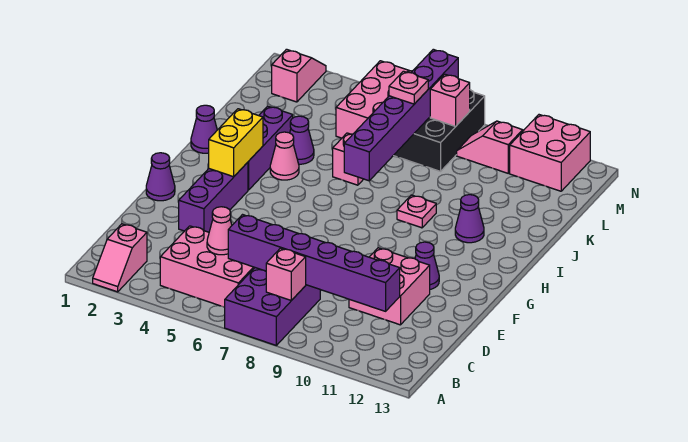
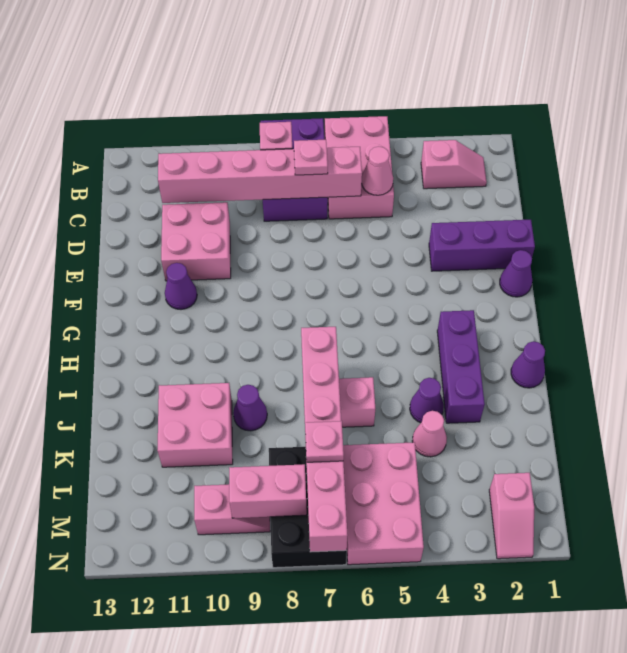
pink slope A2:B2 level 1 top B -> pink slope B2:B3 level 1 top 3
pink brick B4:C6 level 1 -> pink brick A5:C6 level 1
purple brick C6:C11 level 2 -> pink brick C6:C11 level 2
purple brick E3:G3 level 1 -> purple brick E1:E3 level 1
yellow brick G3:H3 level 2 -> none
pink cone I4 level 1 -> pink cone K4 level 1
purple brick I7:N7 level 2 -> pink brick I7:N7 level 2
pink plate I9 level 1 -> pink plate C7 level 3
purple cone I11 level 1 -> purple cone J9 level 1
pink brick M8 level 2 -> pink brick M8:M9 level 2
pink brick M11:N12 level 1 -> pink brick J10:K11 level 1

